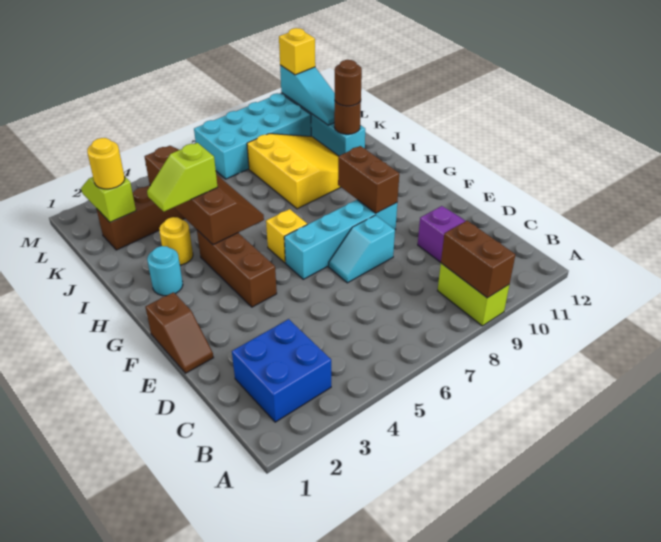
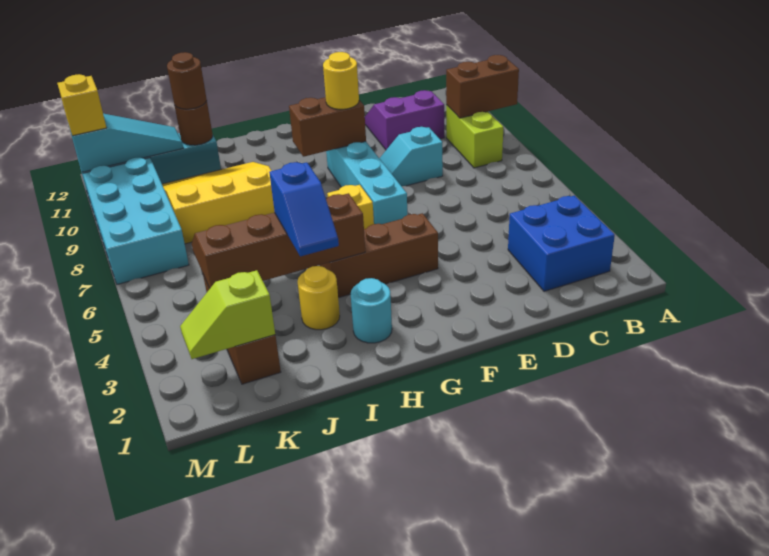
lime brick A9:B9 level 1 -> lime brick B8:B9 level 1
brown slope E1:F1 level 1 top F -> none
cyan slope E7:E8 level 1 top 8 -> cyan slope D8:E8 level 1 top D
lime slope I3:I4 level 3 top 4 -> blue slope I3:I4 level 3 top 4
yellow round brick K2 level 3 -> yellow round brick F9 level 3

